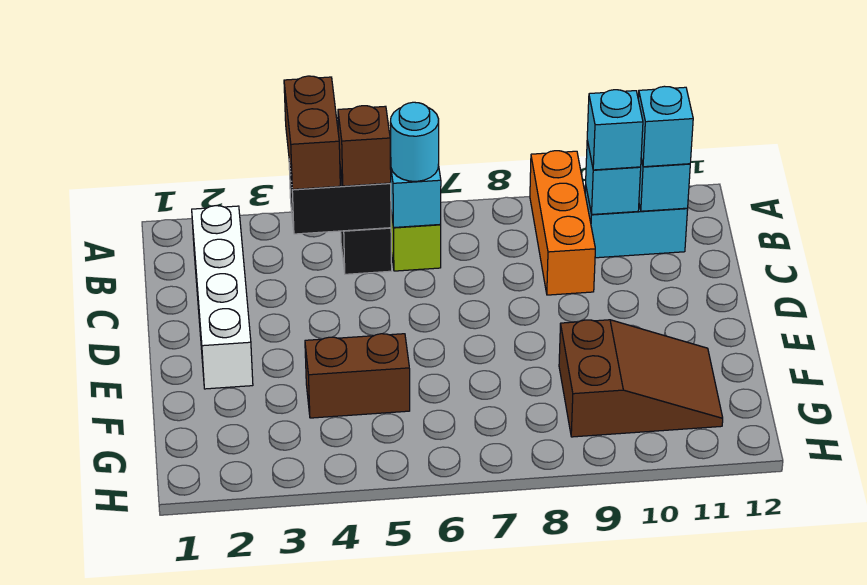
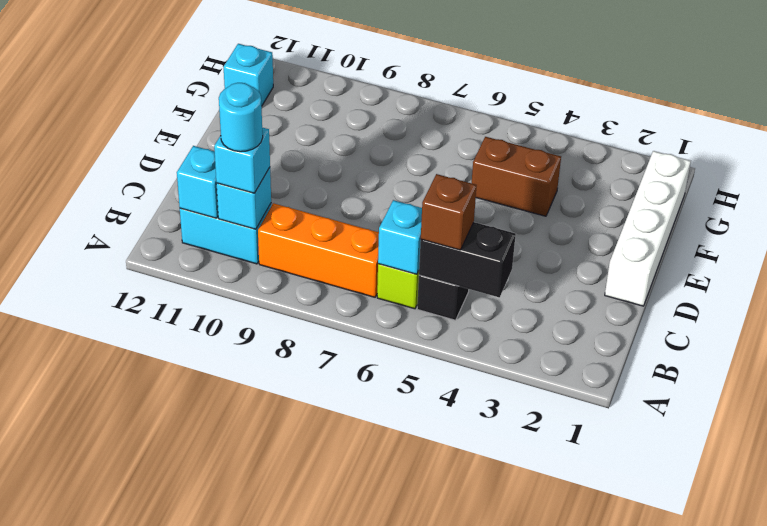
brown brick A4:B4 level 3 -> none
orange brick A9:C9 level 1 -> orange brick B7:B9 level 1
white brick B2:E2 level 1 -> white brick D1:G1 level 1
cyan round brick B6 level 3 -> cyan round brick B10 level 4
cyan brick B11 level 3 -> cyan brick G12 level 1
brown slope F9:G11 level 1 top 9 -> none

